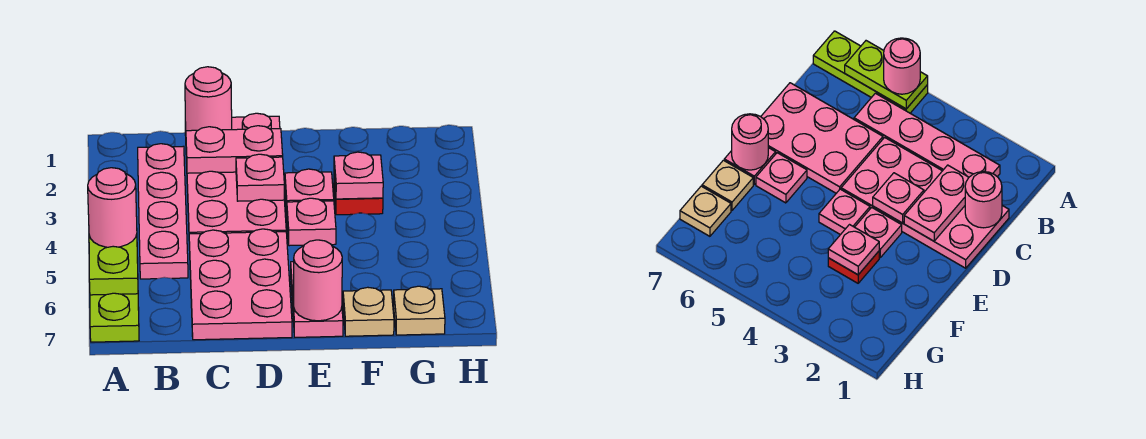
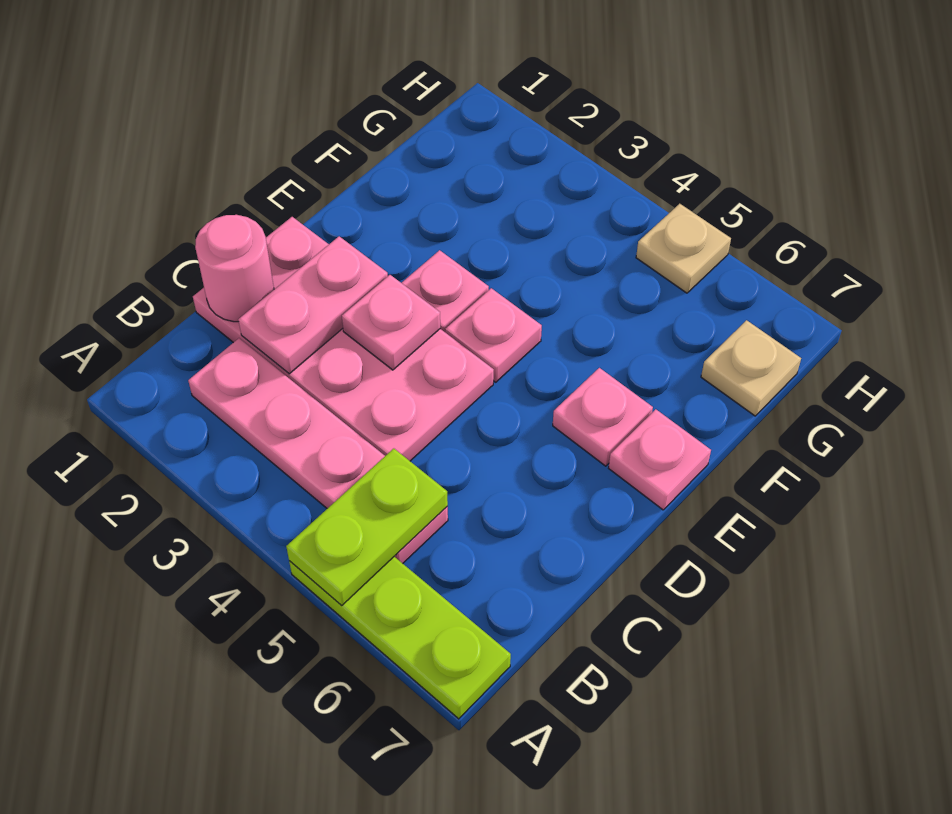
lime plate A5:A6 level 2 -> lime plate A5:B5 level 2
pink round brick A5 level 3 -> none
pink plate C5:D7 level 1 -> none
pink round brick E7 level 2 -> none
red plate F3 level 1 -> none
pink plate F3 level 2 -> none
tan plate F7 level 1 -> tan plate H5 level 1

